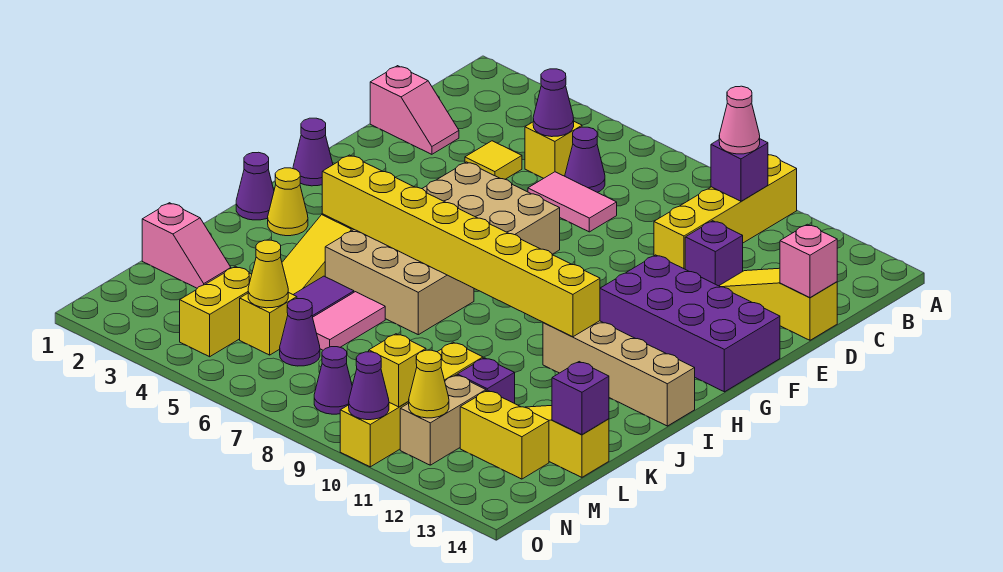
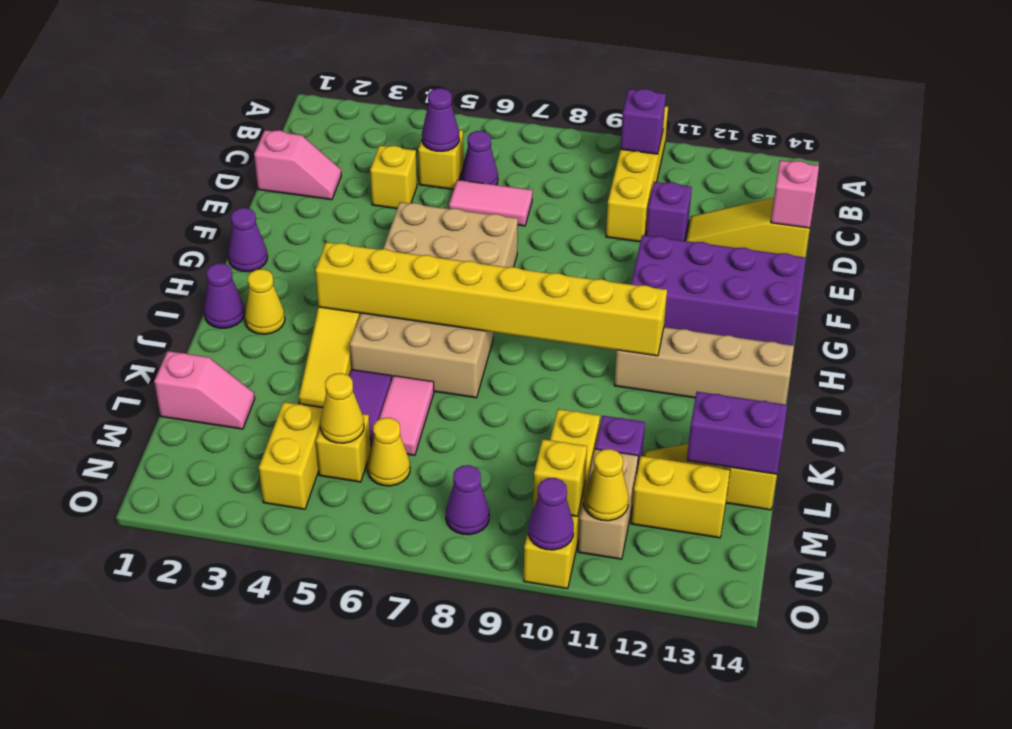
pink cone B10 level 3 -> none
yellow tile D4 level 1 -> yellow brick D4 level 1
purple brick L14 level 2 -> purple brick L13:L14 level 2
purple cone M6 level 1 -> yellow cone M6 level 1

